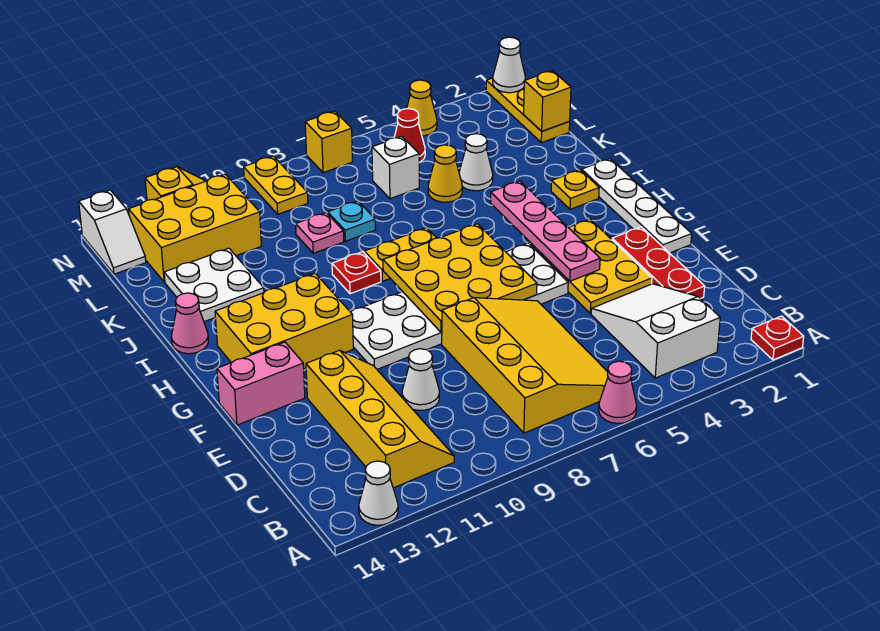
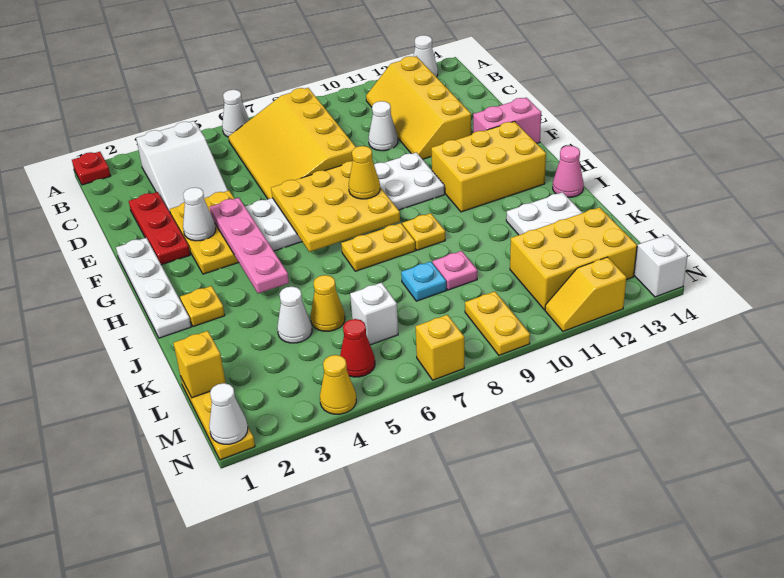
pink cone A6 level 1 -> white cone A6 level 1
none -> white cone F3 level 2
none -> yellow cone G8 level 3
red plate I9 level 1 -> yellow plate I9 level 1

